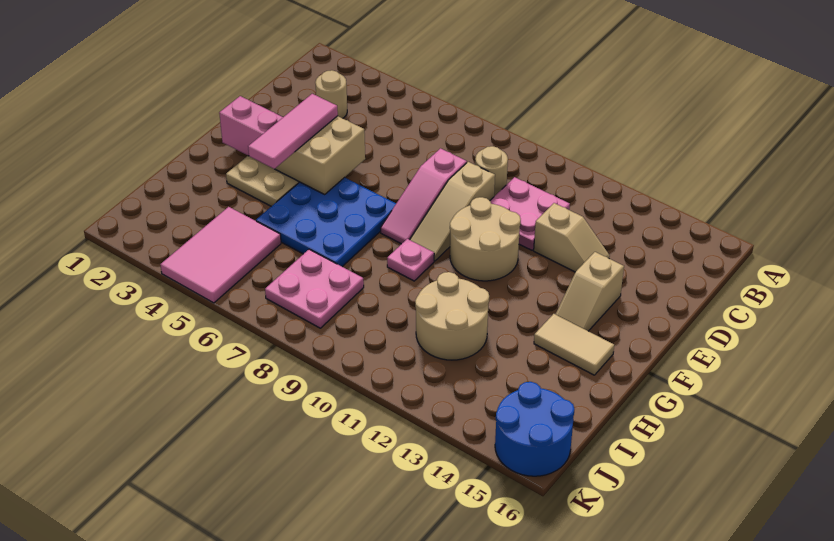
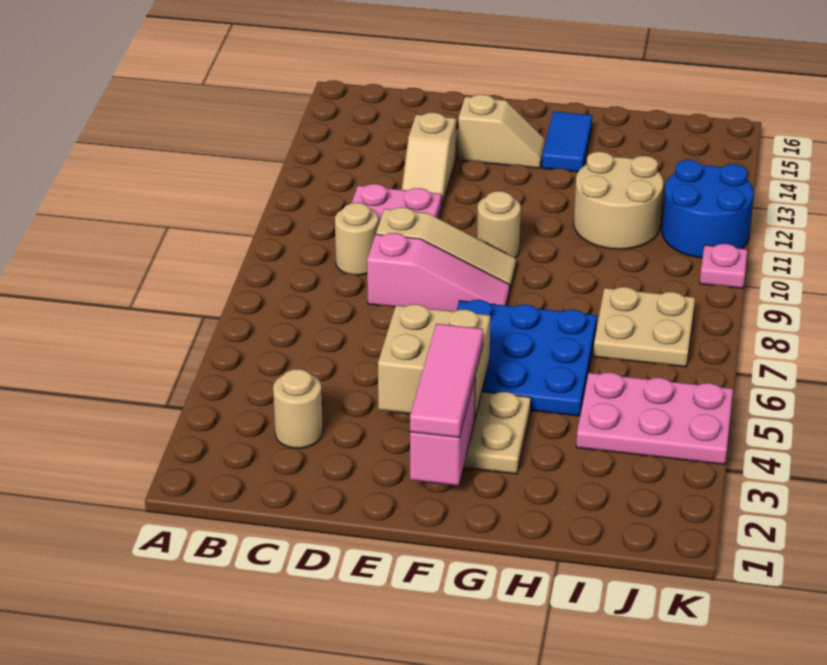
tan slope D12:D13 level 1 top 12 -> tan slope D12:D13 level 1 top 13
pink tile E4:G4 level 3 -> pink tile F2:F4 level 3
tan round brick E10:F11 level 1 -> tan round brick F10 level 1
pink plate G9 level 1 -> pink plate K10 level 1
tan tile G14:G15 level 1 -> blue tile G14:G15 level 1
pink tile I4:K5 level 1 -> pink plate I4:K5 level 1
pink plate I7:J8 level 1 -> tan plate I7:J8 level 1
blue round brick J15:K16 level 1 -> blue round brick J11:K12 level 1

